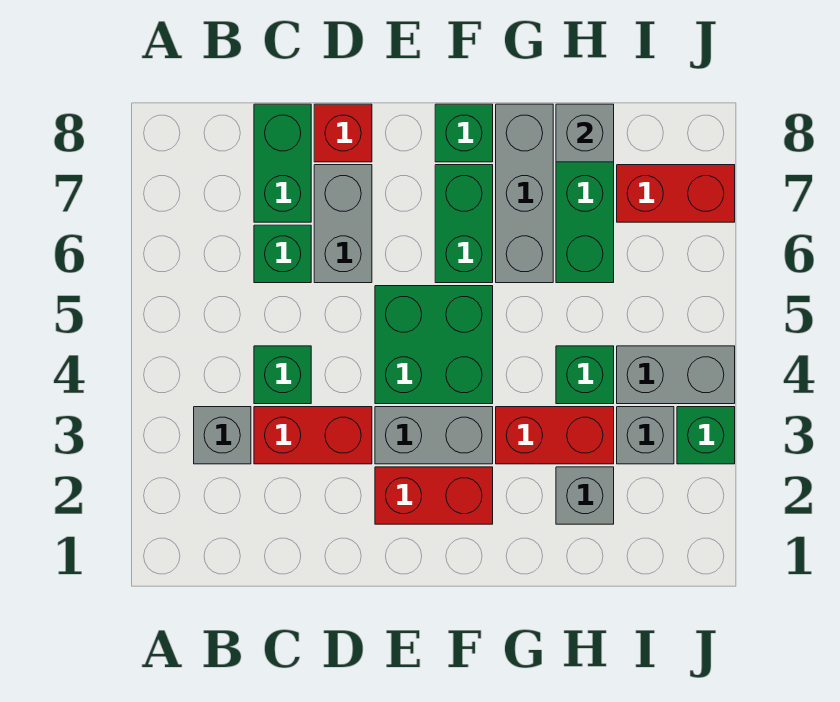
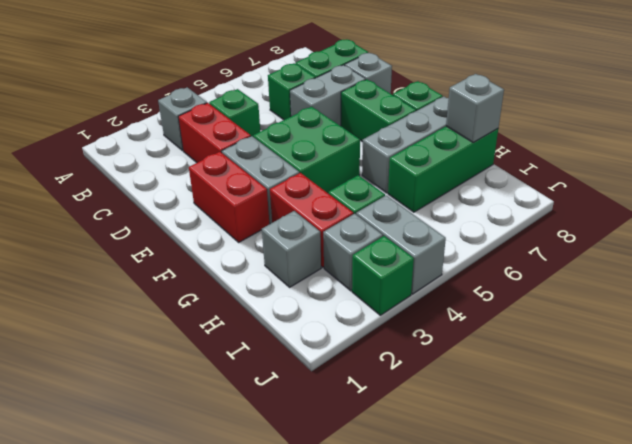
red brick D8 level 1 -> grey brick D8 level 1
green brick F6:F7 level 1 -> green brick E7:F7 level 1
red brick I7:J7 level 1 -> none

